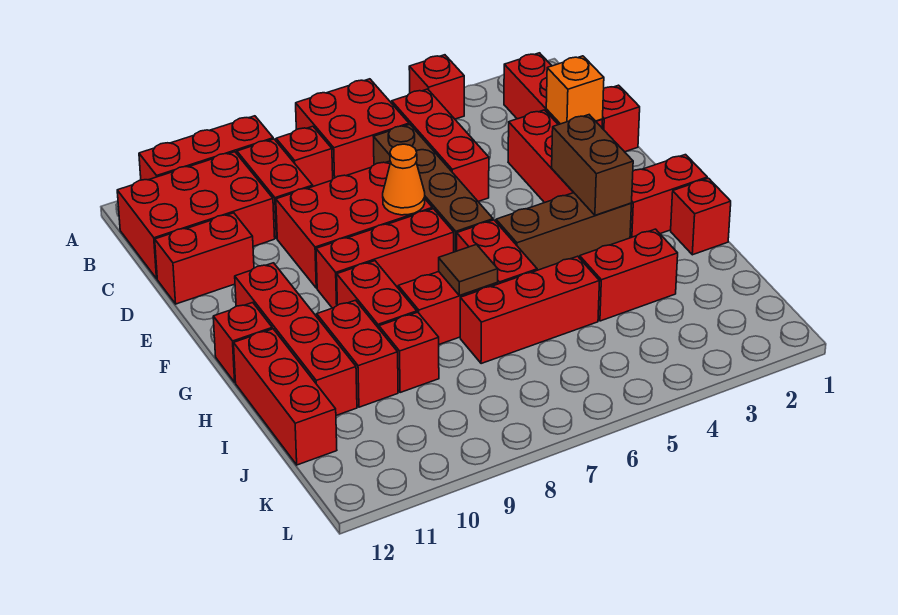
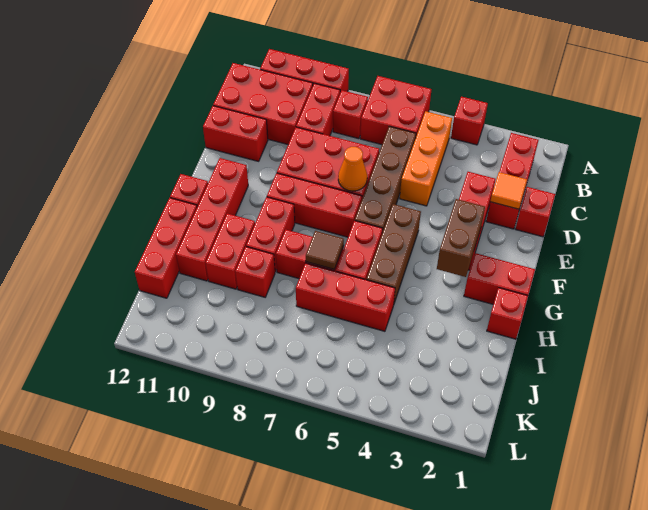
red brick B5:D5 level 1 -> orange brick B5:D5 level 1
orange brick D2 level 2 -> orange tile D2 level 2
brown brick G3:G5 level 1 -> brown brick F5:H5 level 1
red brick I3:I4 level 1 -> none

